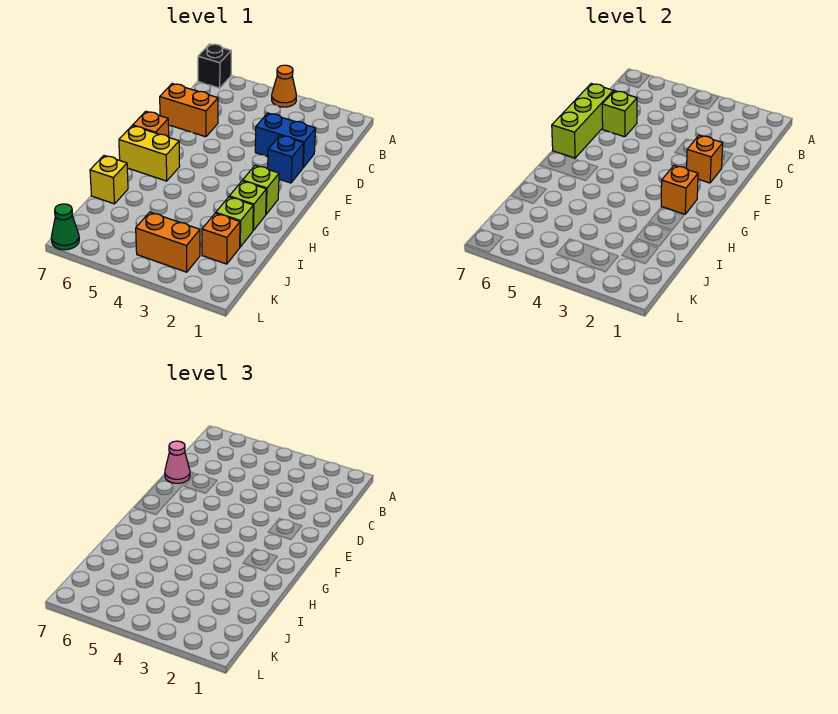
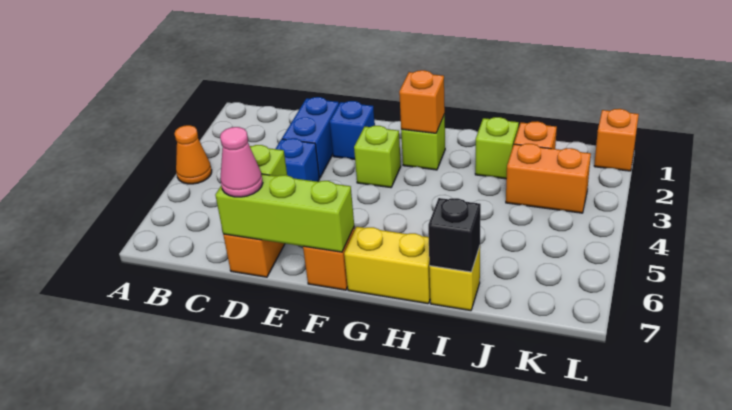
black brick A7 level 1 -> black brick I7 level 2
none -> blue brick D4 level 1
orange brick E2 level 2 -> orange brick L1 level 1
yellow brick G6:G7 level 1 -> yellow brick G7:H7 level 1
lime brick H2 level 1 -> lime brick F3 level 1
orange brick K3:K4 level 1 -> orange brick J3:K3 level 1
green cone L7 level 1 -> none

